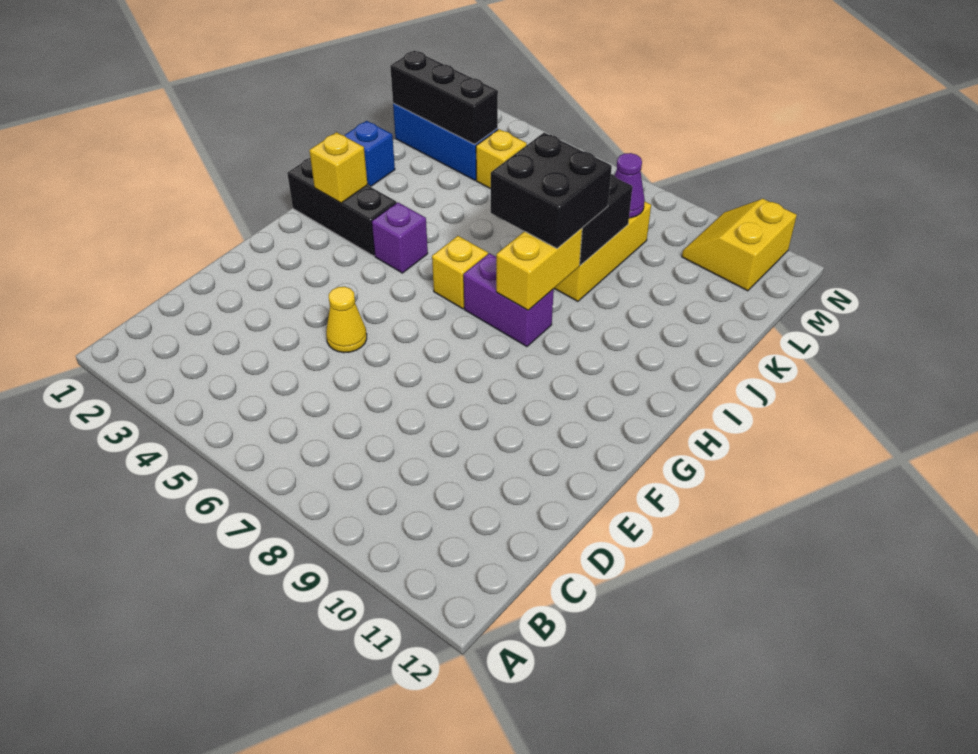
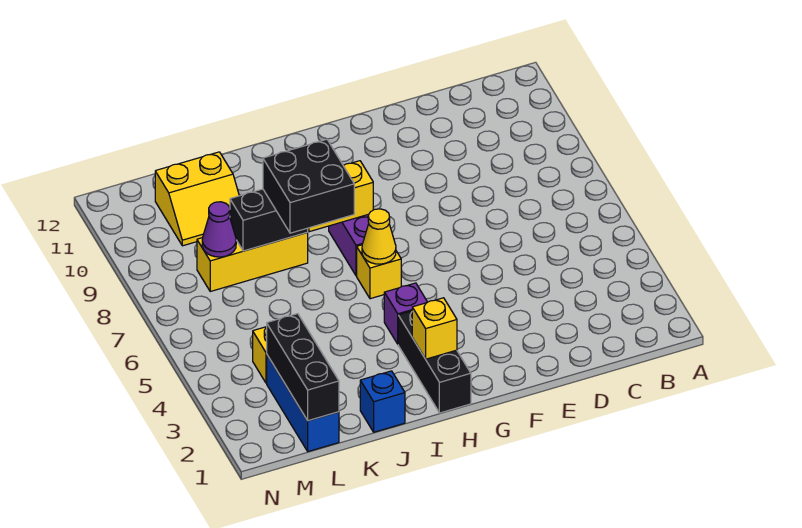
yellow cone E5 level 1 -> yellow cone H6 level 2
yellow slope M10:N11 level 1 top 11 -> yellow slope K10:L11 level 1 top 11

